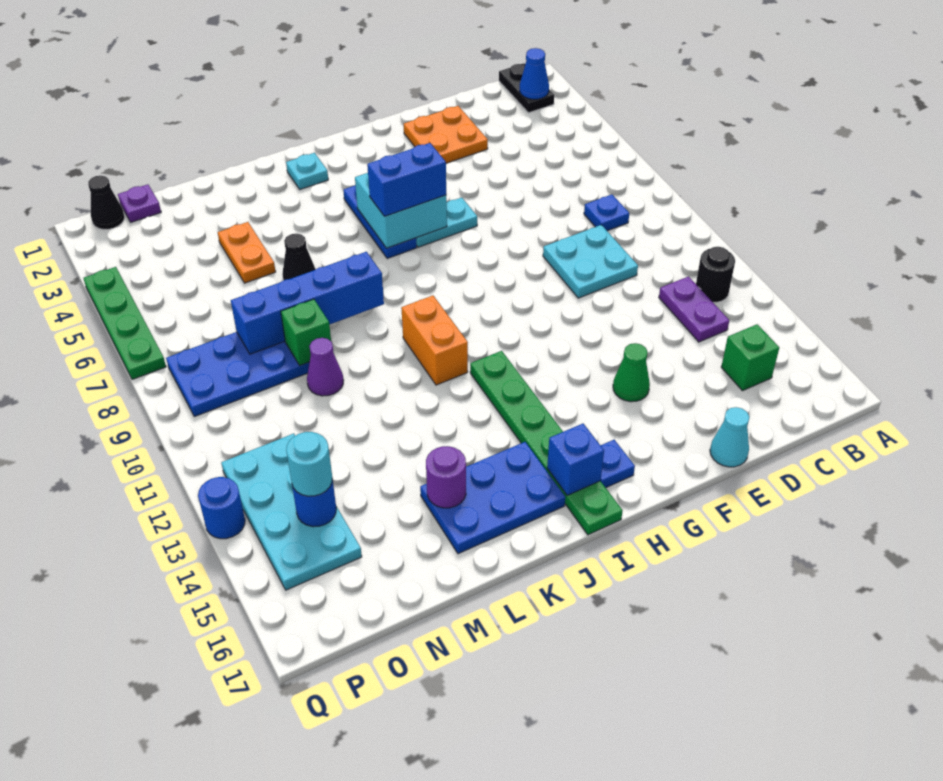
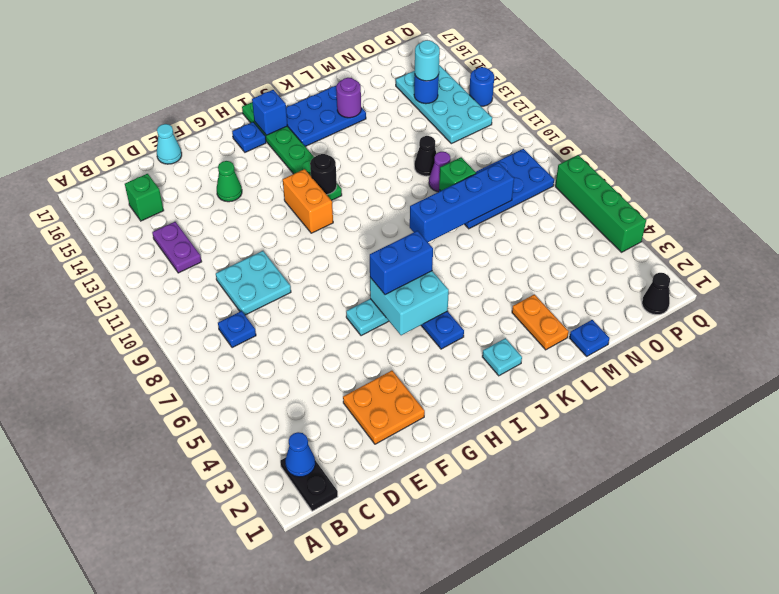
black round brick B12 level 1 -> black round brick I12 level 2
orange brick J10:J11 level 1 -> orange brick H11:H12 level 1
black cone L6 level 1 -> black cone M11 level 1
none -> blue plate M1 level 1
orange plate M4:M5 level 1 -> orange plate L2:L3 level 1
purple plate O1 level 1 -> none
green plate Q4:Q7 level 1 -> green brick Q4:Q7 level 1

